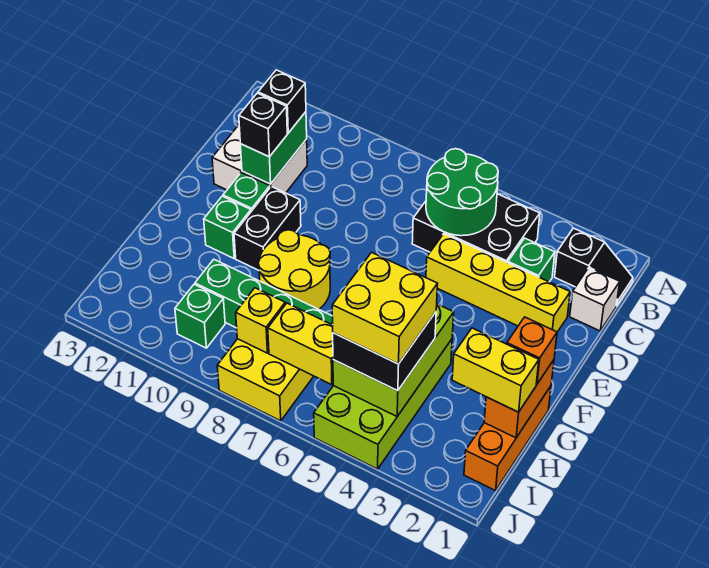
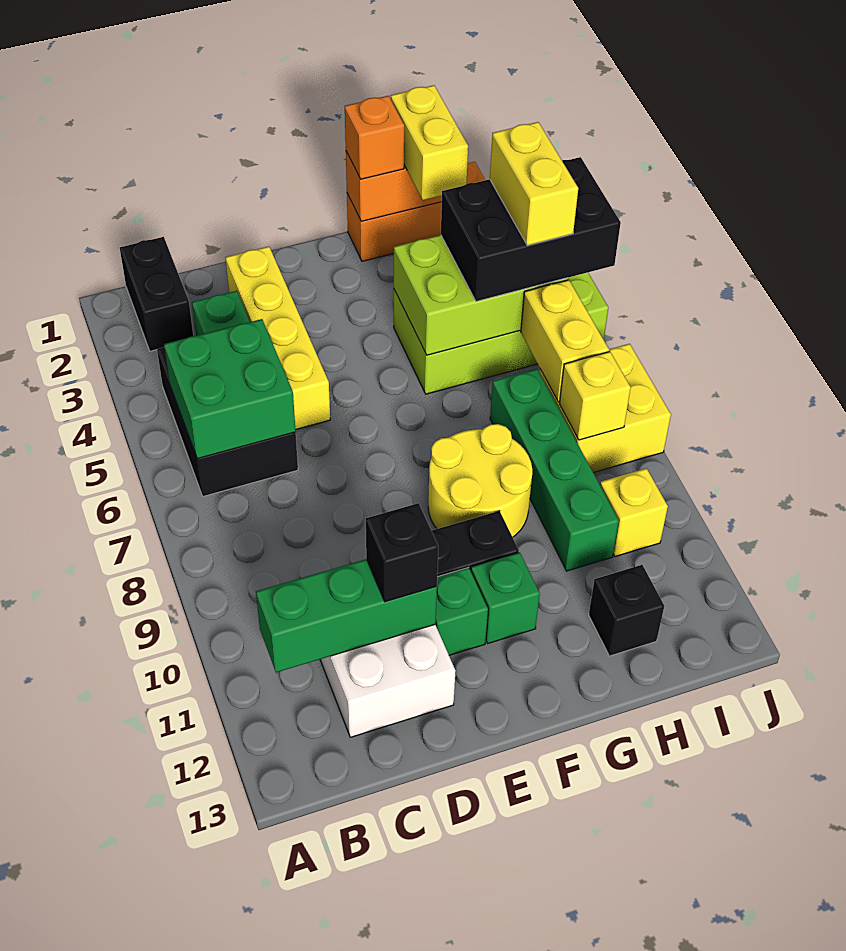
black slope B1:B2 level 1 top 2 -> black brick B1:B2 level 1
green round brick B5:C6 level 2 -> green brick B5:C6 level 2
white brick C1 level 1 -> none
green brick C11:D11 level 2 -> green brick B11:D11 level 2
black brick C11 level 3 -> black brick H12 level 1
black brick H4:I5 level 3 -> black brick H4:J5 level 3
yellow brick H4:I5 level 4 -> yellow brick I4:I5 level 4
green brick I10 level 1 -> yellow brick I10 level 1

